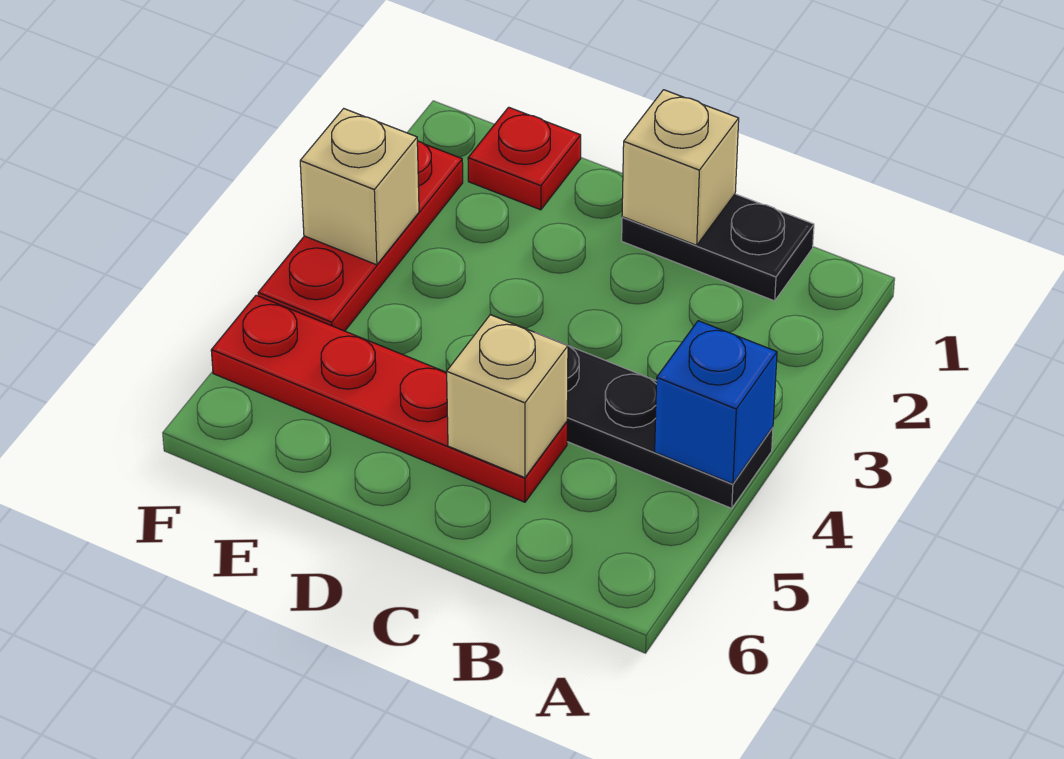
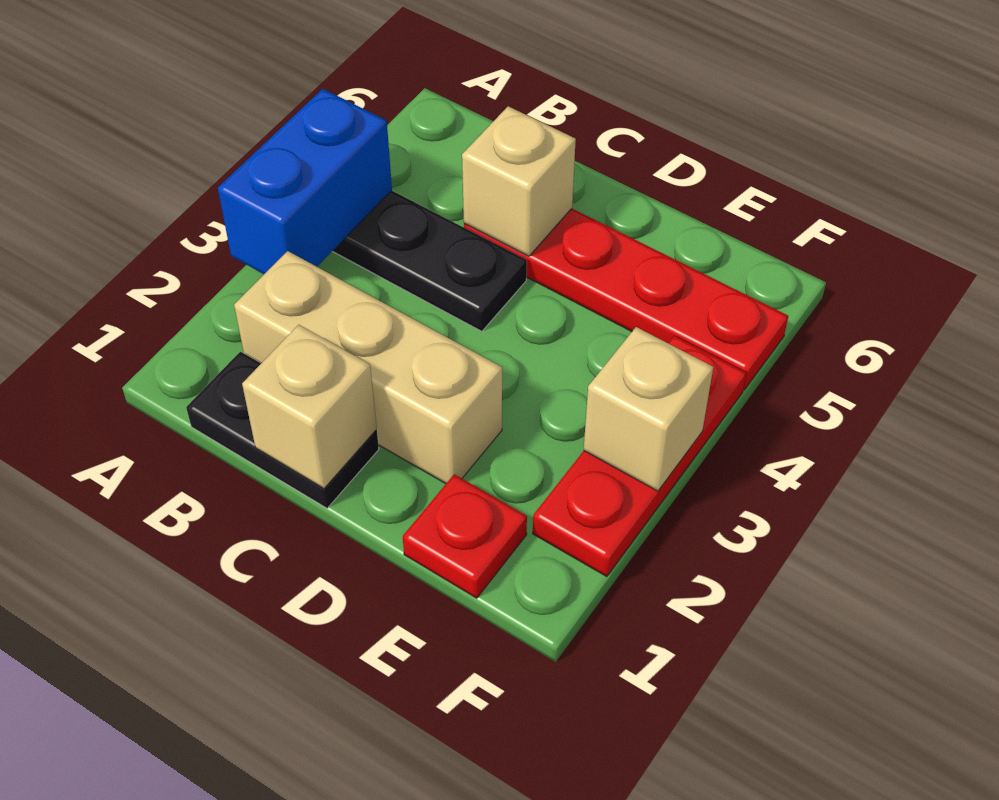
blue brick A4 level 2 -> blue brick A3:A4 level 2
none -> tan brick B2:D2 level 1

